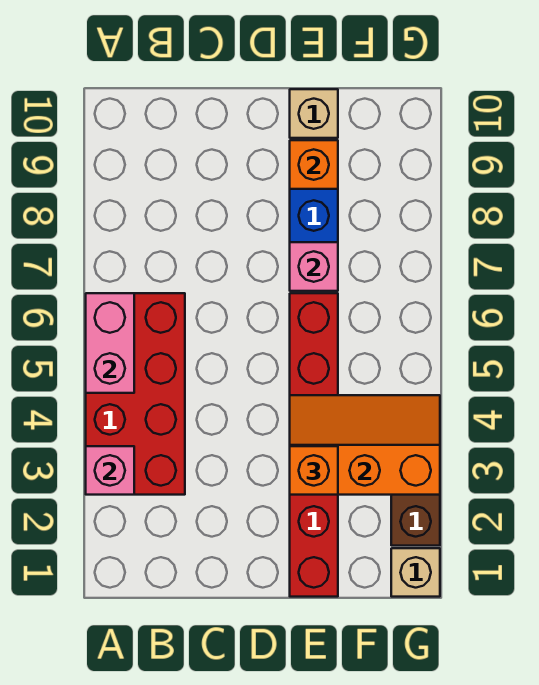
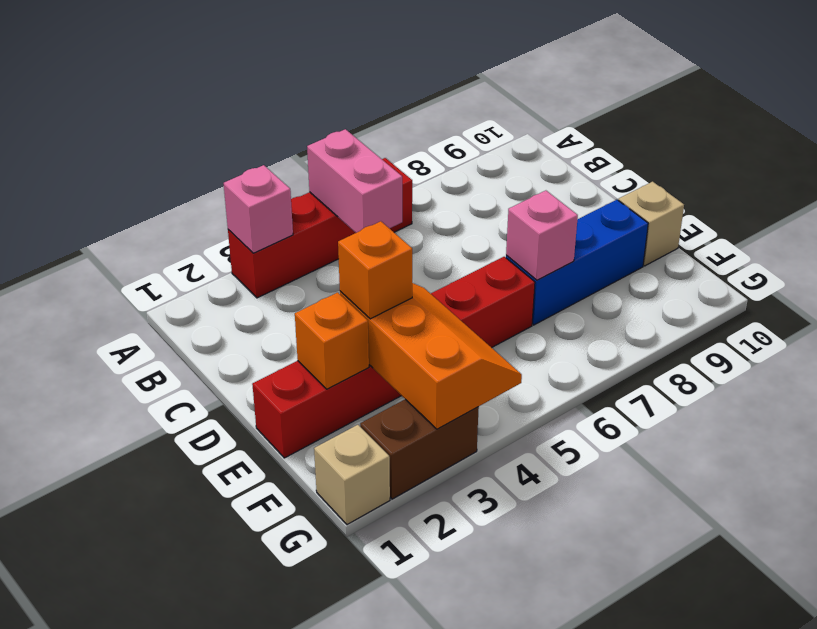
red brick A3:B6 level 1 -> red brick A3:A6 level 1
pink brick A5:A6 level 2 -> pink brick A5:B5 level 2
orange brick E9 level 2 -> orange brick E2 level 2

